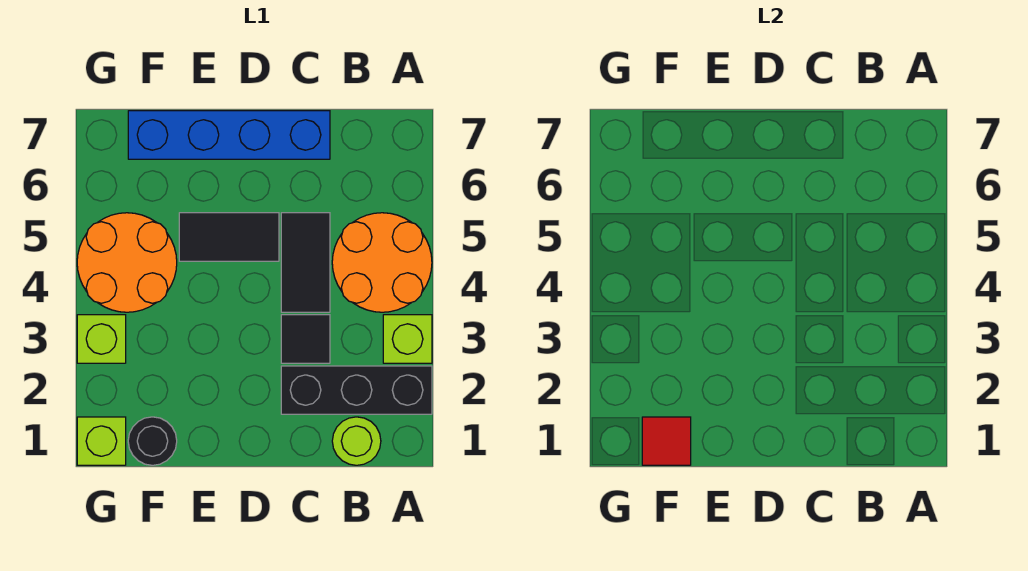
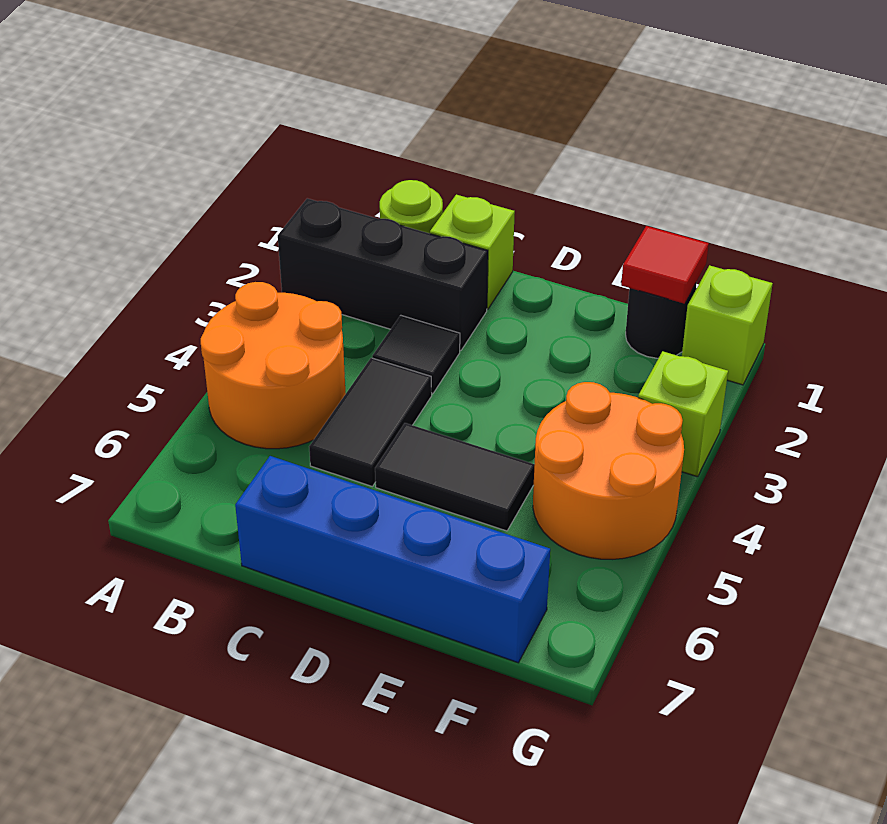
lime brick A3 level 1 -> lime brick C1 level 1

